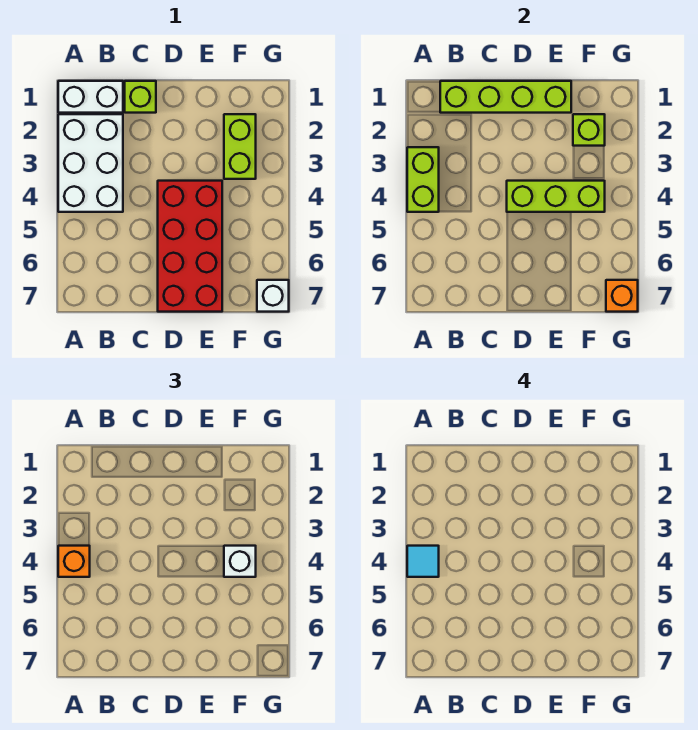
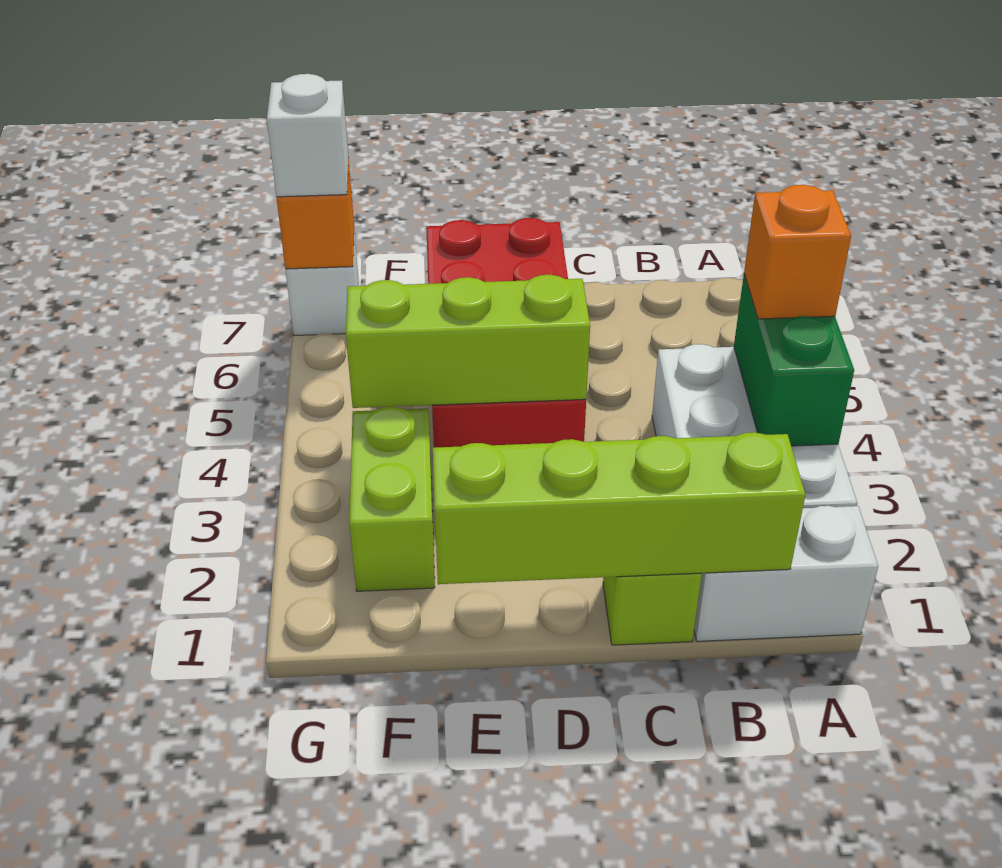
lime brick A3:A4 level 2 -> green brick A3:A4 level 2
cyan tile A4 level 4 -> none
lime brick F2 level 2 -> none
white brick F4 level 3 -> white brick G7 level 3

